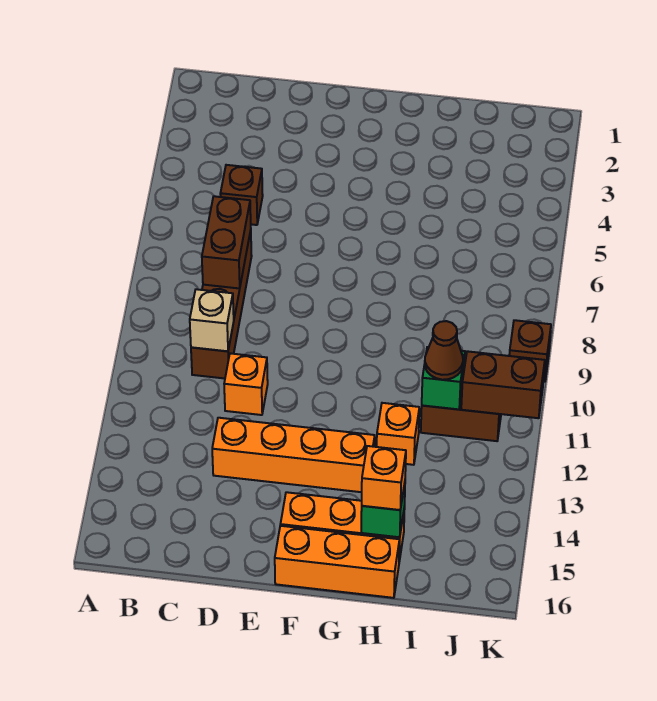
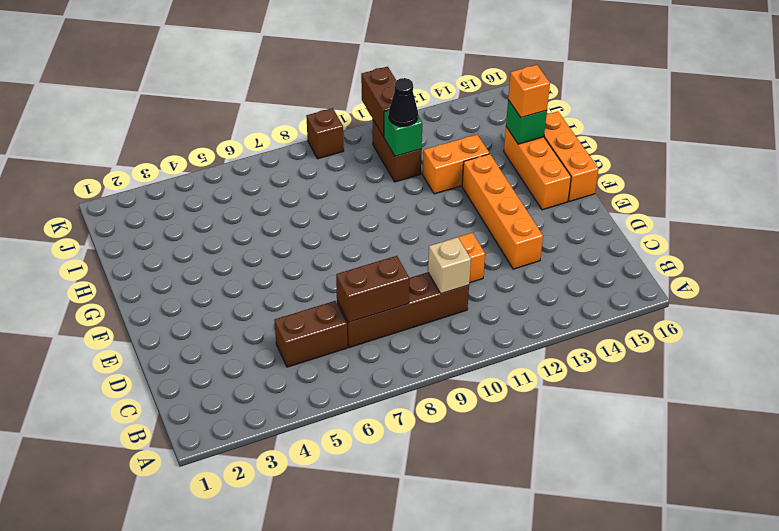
brown brick C5 level 1 -> brown brick C5:C6 level 1
orange brick H12 level 1 -> orange brick H12:H13 level 1
brown cone I11 level 3 -> black cone I11 level 3

